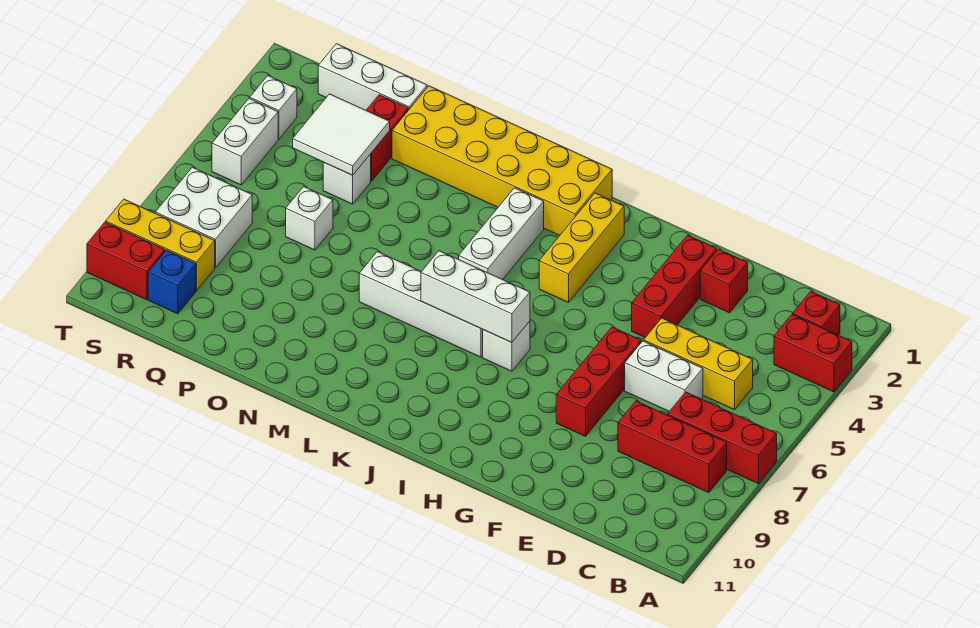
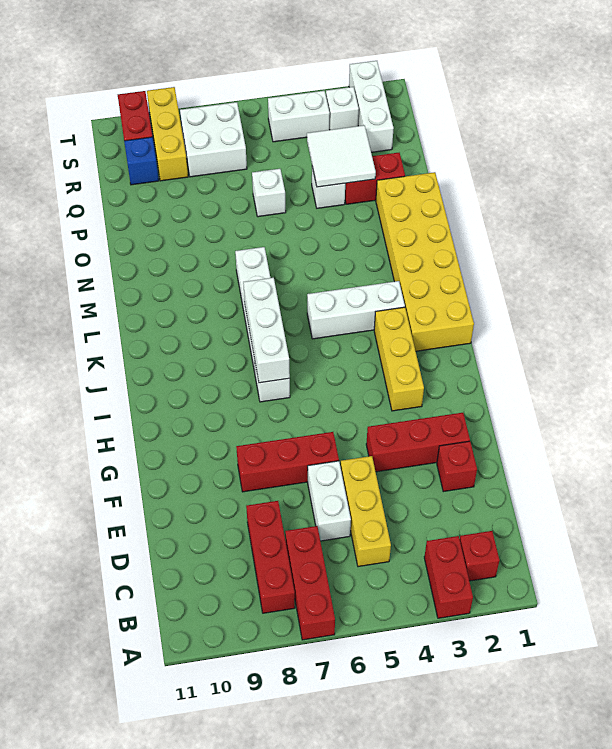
yellow brick I2:I4 level 1 -> yellow brick H3:J3 level 1
white brick P1:R1 level 1 -> white brick R2:T2 level 1

